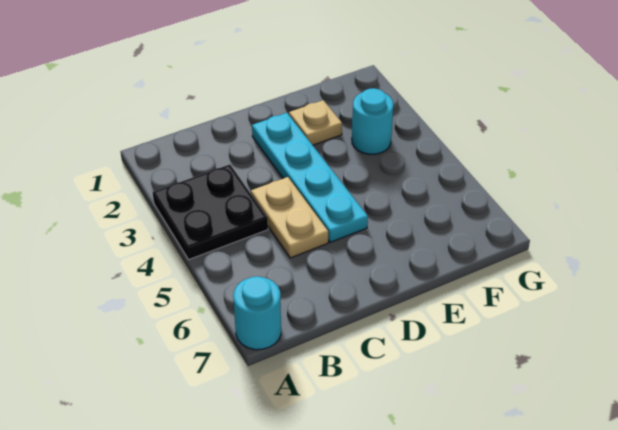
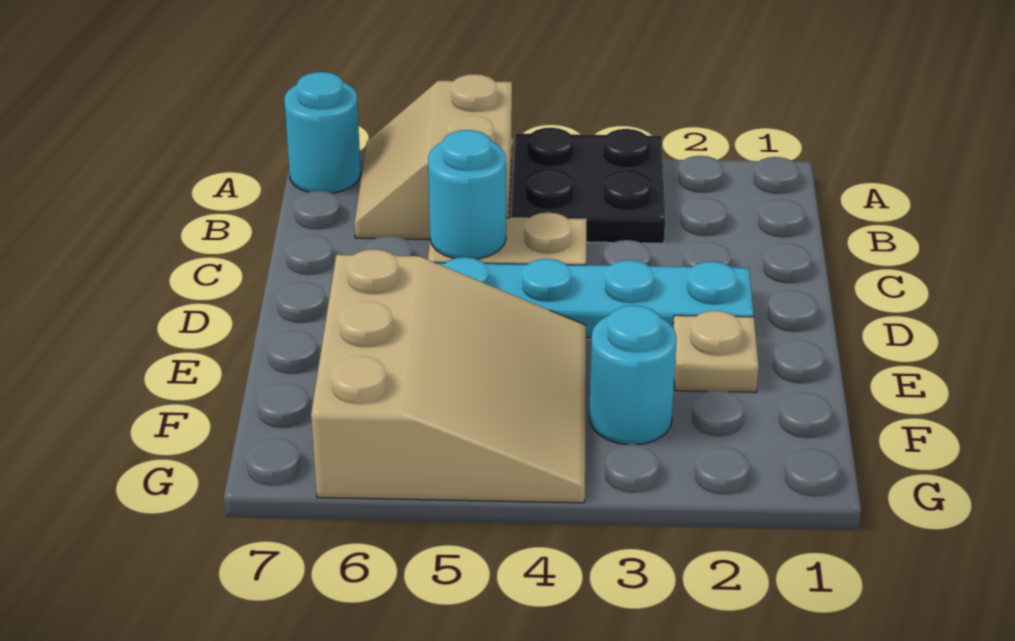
none -> tan slope A5:B6 level 1 top 5
none -> cyan round brick C5 level 2
none -> tan slope E4:G6 level 1 top 6

